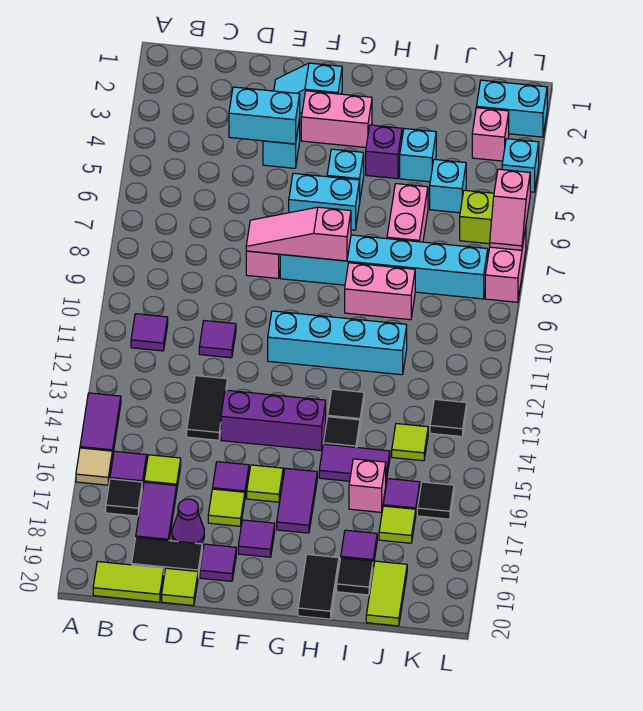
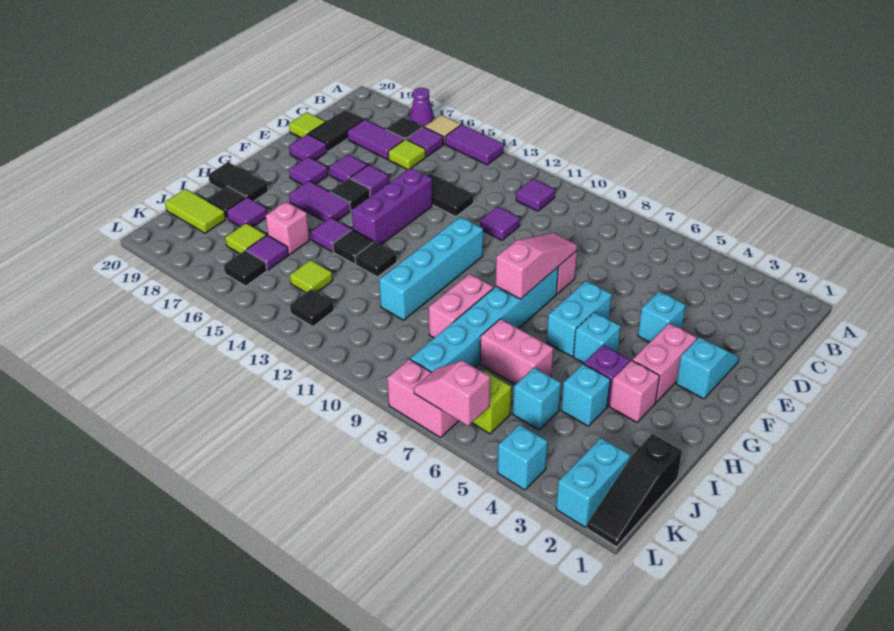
lime tile B20:C20 level 1 -> none
cyan brick D4:E4 level 2 -> none
purple cone D18 level 1 -> purple cone A17 level 1
lime tile E17 level 1 -> purple tile E17 level 1
lime tile F16 level 1 -> black tile F16 level 1
purple tile H15:I15 level 1 -> purple tile H15 level 1
none -> black slope J1:L1 level 1 top J
pink brick K3 level 1 -> pink brick H3 level 1

